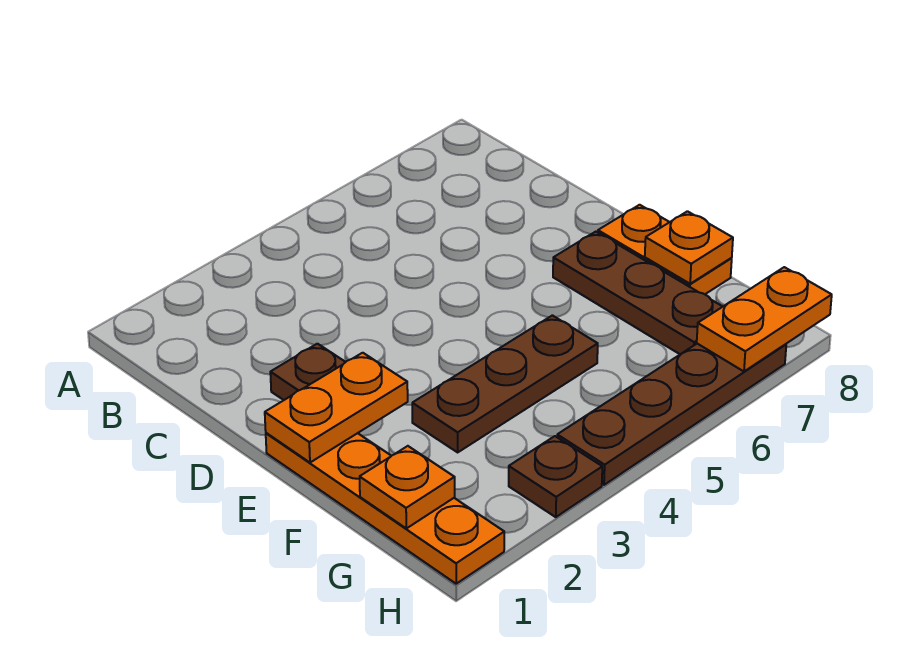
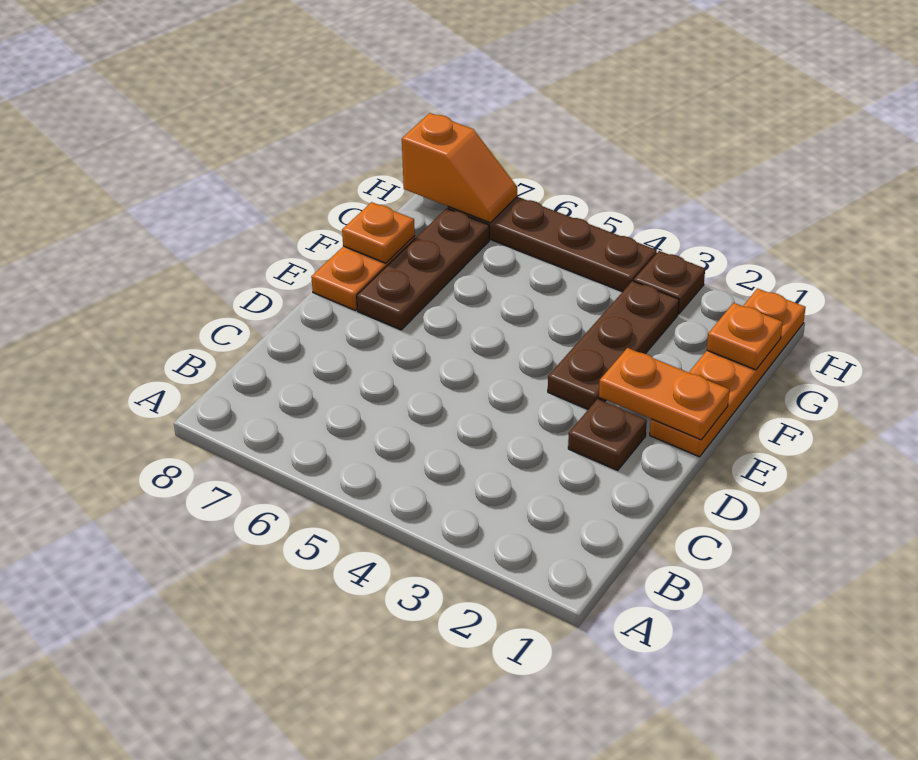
brown plate F3:F5 level 1 -> brown plate E3:G3 level 1
orange plate H7:H8 level 2 -> orange slope H7:H8 level 2 top 8

